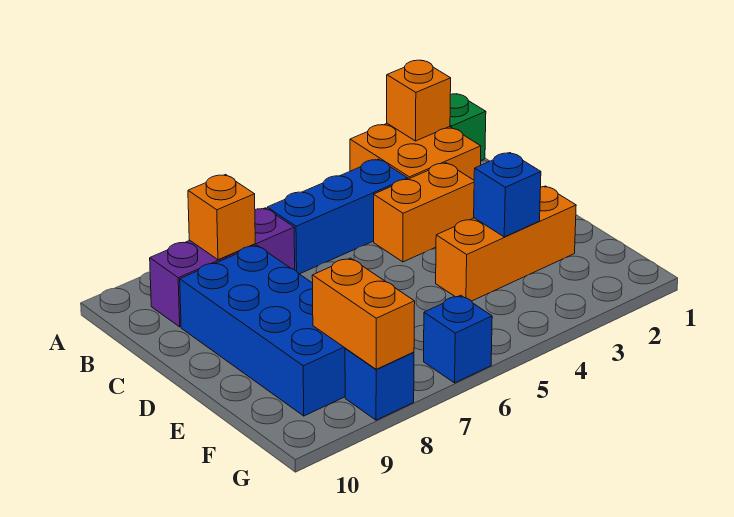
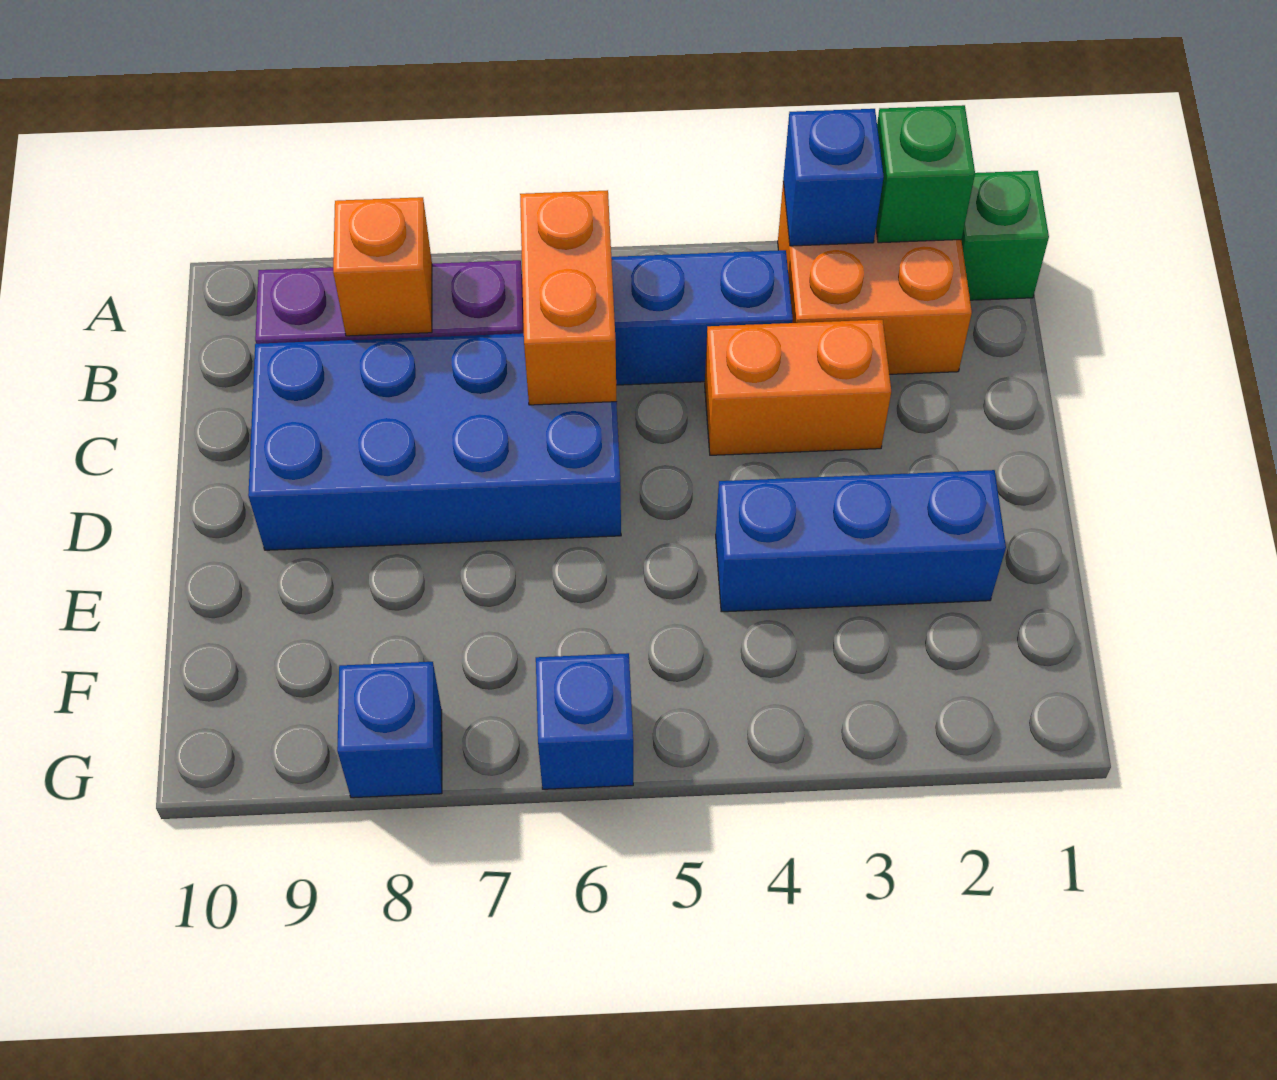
orange brick A2 level 2 -> green brick A2 level 2
blue brick C8:F9 level 1 -> blue brick C6:D9 level 1
orange brick E2:E4 level 1 -> blue brick E2:E4 level 1
blue brick E3 level 2 -> blue brick A3 level 2
orange brick F8:G8 level 2 -> orange brick B6:C6 level 2

